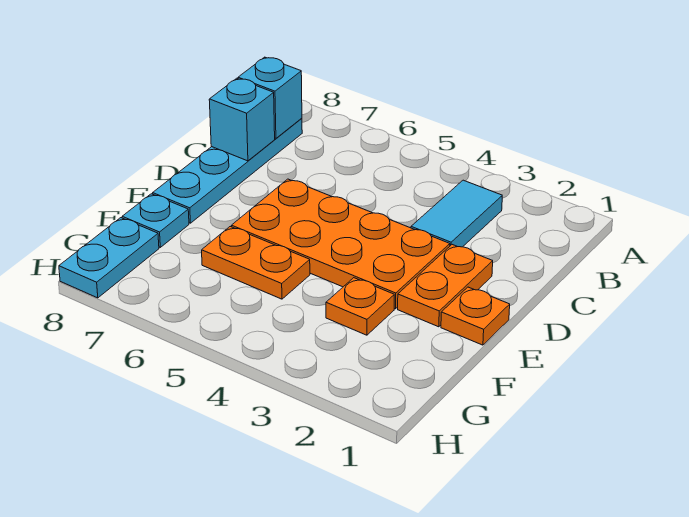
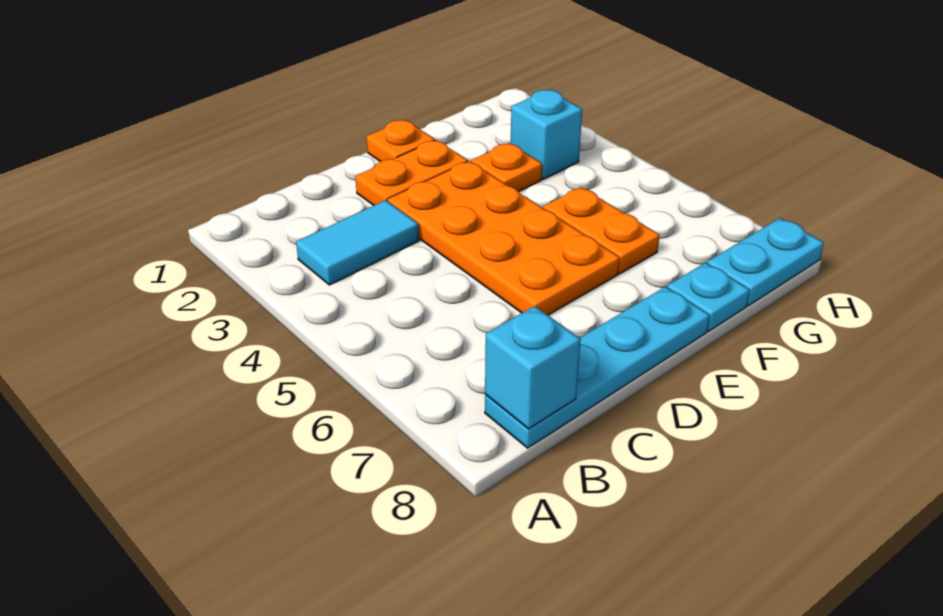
cyan brick C8 level 2 -> cyan brick G3 level 1

